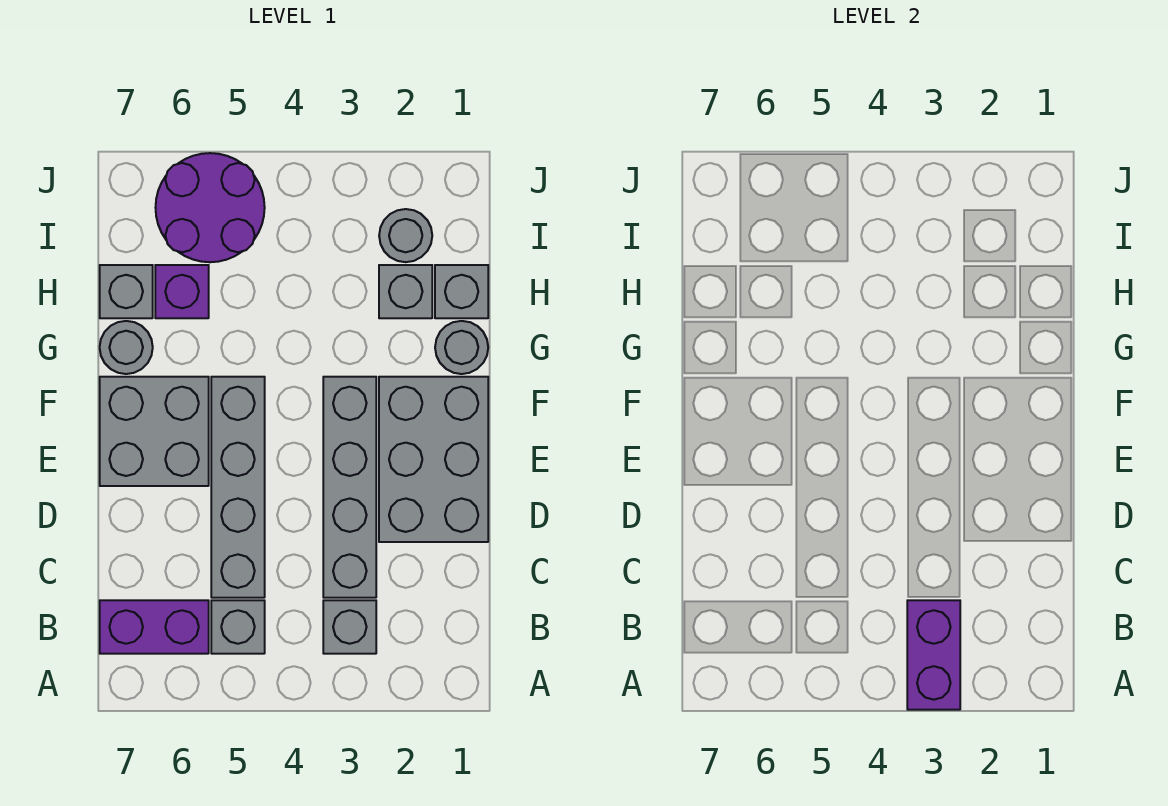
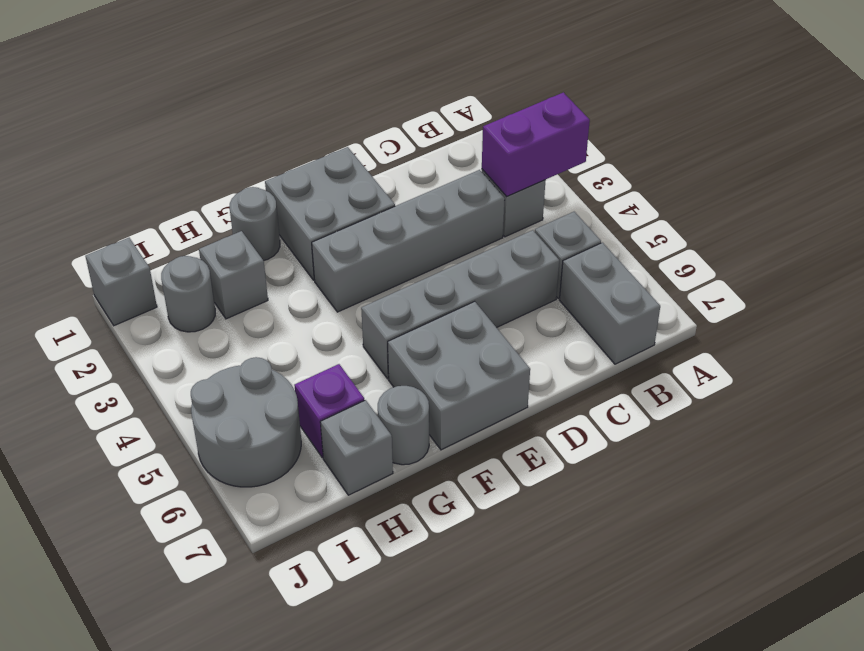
purple brick B6:B7 level 1 -> grey brick B6:B7 level 1
grey brick D1:F2 level 1 -> grey brick E1:F2 level 1
grey brick H1 level 1 -> grey brick J1 level 1
purple round brick I5:J6 level 1 -> grey round brick I5:J6 level 1

